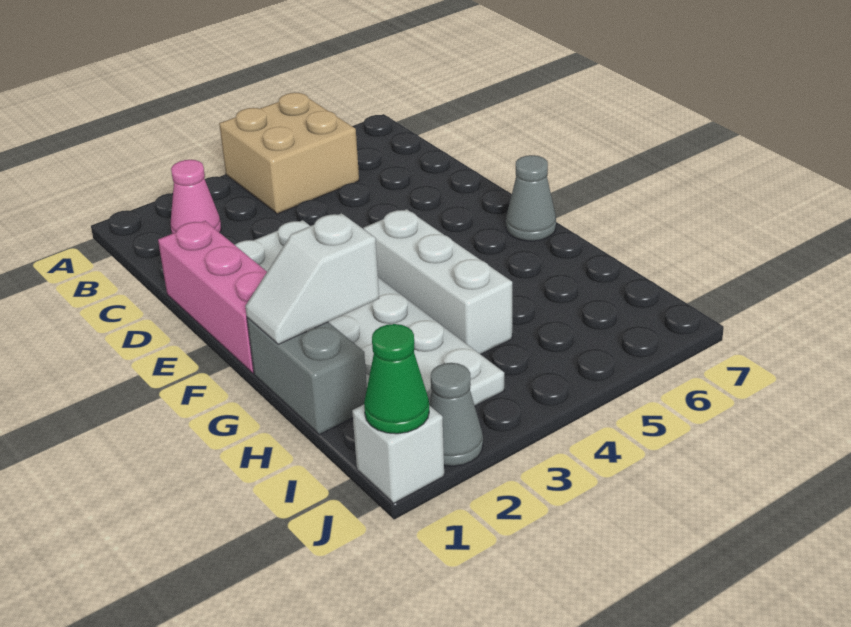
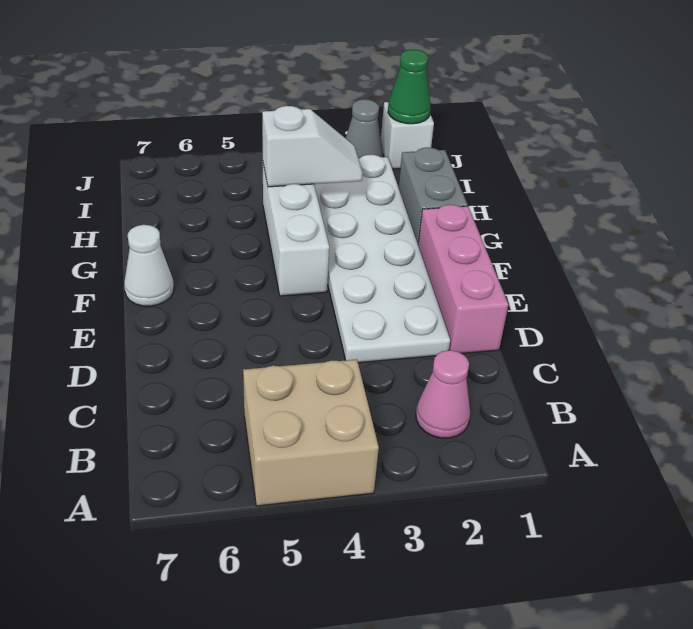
grey cone F7 level 1 -> white cone F7 level 1
white slope G1:G2 level 2 top 2 -> white slope H3:H4 level 2 top 4

